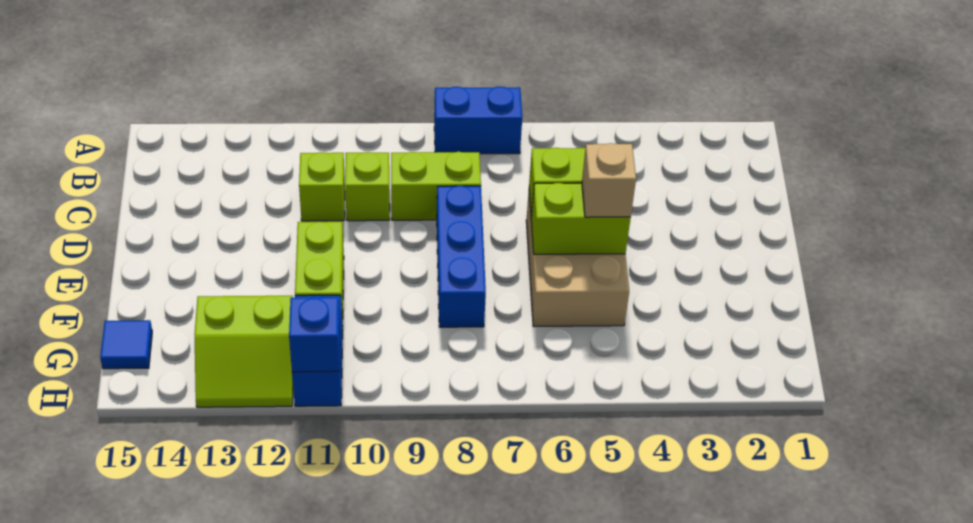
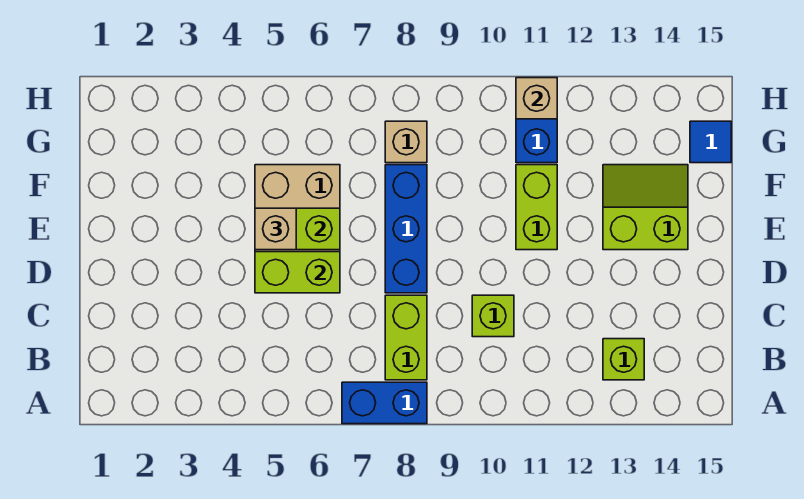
lime brick C8:C9 level 1 -> lime brick B8:C8 level 1
lime brick C11 level 1 -> lime brick B13 level 1
none -> tan brick G8 level 1
lime slope G12:H13 level 1 top G -> lime slope E13:F14 level 1 top E
blue brick H11 level 2 -> tan brick H11 level 2

